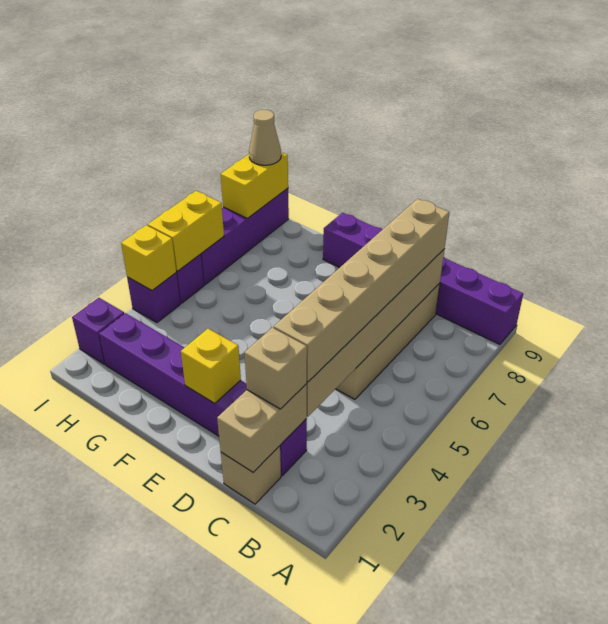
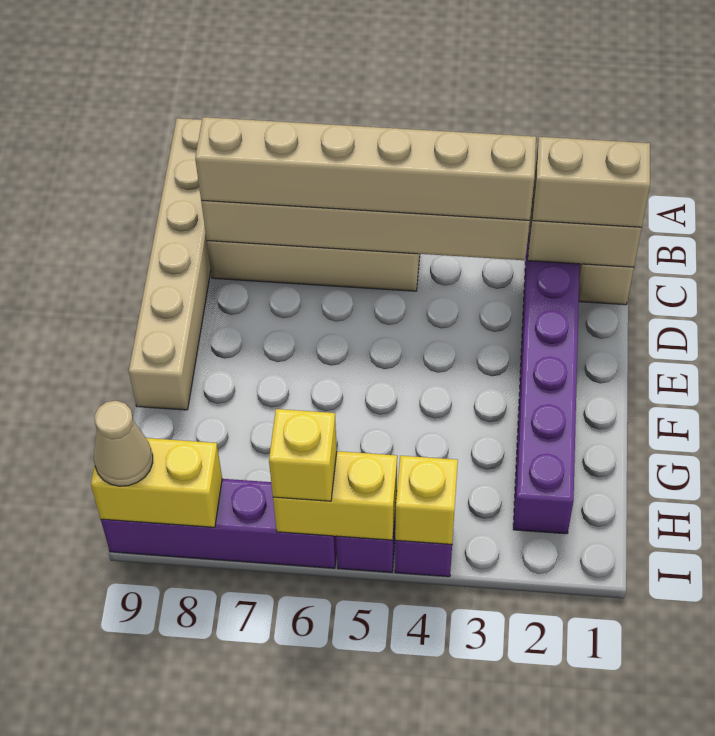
purple brick A9:F9 level 1 -> tan brick A9:F9 level 1
tan brick C2 level 3 -> tan brick C1:C2 level 3
yellow brick E2 level 2 -> yellow brick I6 level 3
purple brick I2 level 1 -> none

